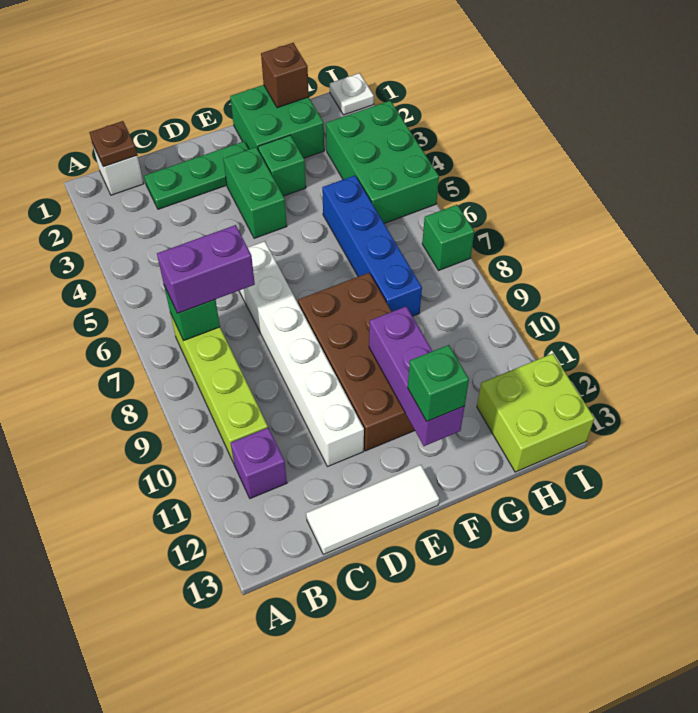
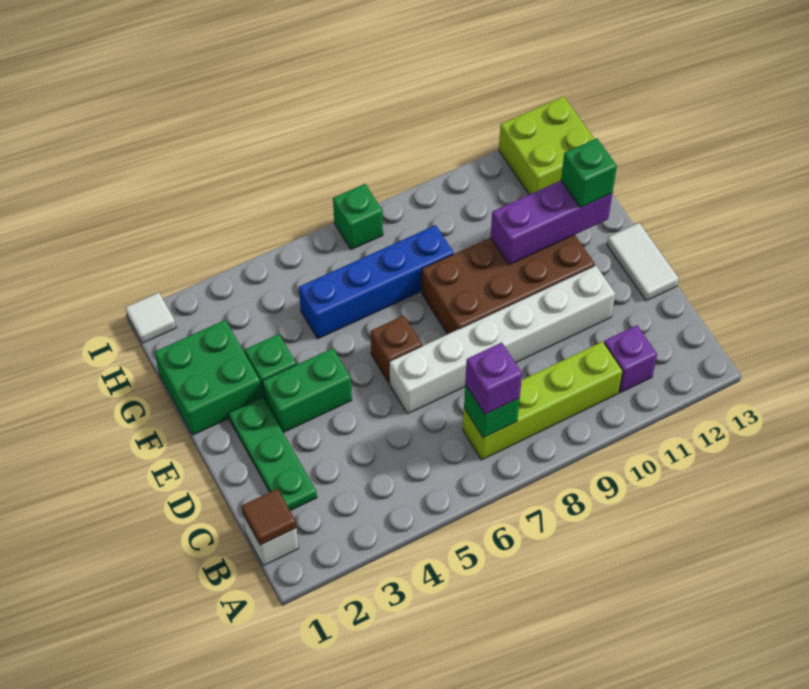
brown plate B1 level 2 -> brown tile B1 level 2
purple brick B7:C7 level 3 -> purple brick B7 level 3
white tile C13:E13 level 1 -> white tile D13:E13 level 1
brown brick G1 level 2 -> brown brick E6 level 1
green brick H3:I5 level 1 -> none
white plate I1 level 1 -> white tile I1 level 1

